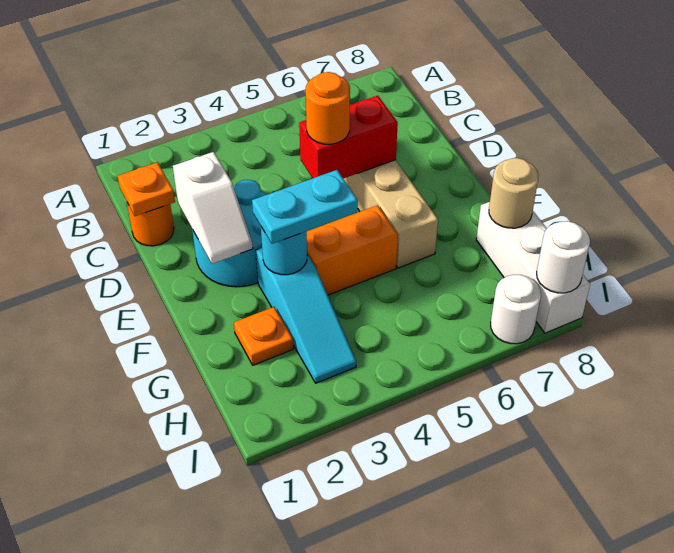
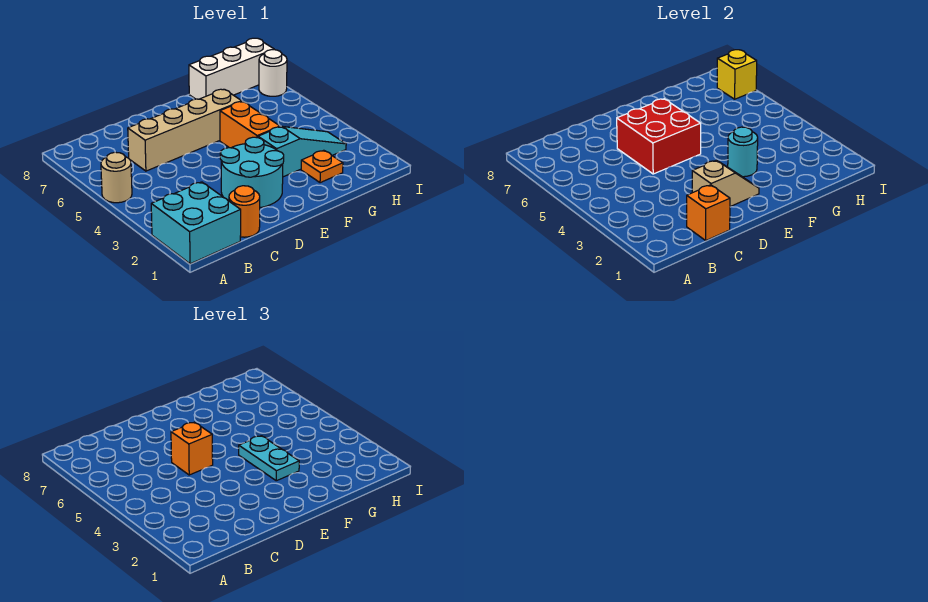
none -> cyan brick A1:B2 level 1
orange plate C1 level 2 -> orange brick C1 level 2
white slope D2:E2 level 2 top D -> tan slope D2:E2 level 2 top D
red brick D5:D6 level 2 -> red brick D5:E6 level 2
orange round brick D5 level 3 -> orange brick D5 level 3
tan round brick G8 level 2 -> tan round brick A5 level 1
none -> yellow brick I7 level 2
white round brick I8 level 2 -> none

